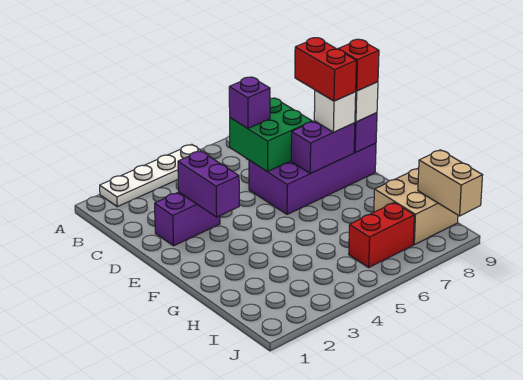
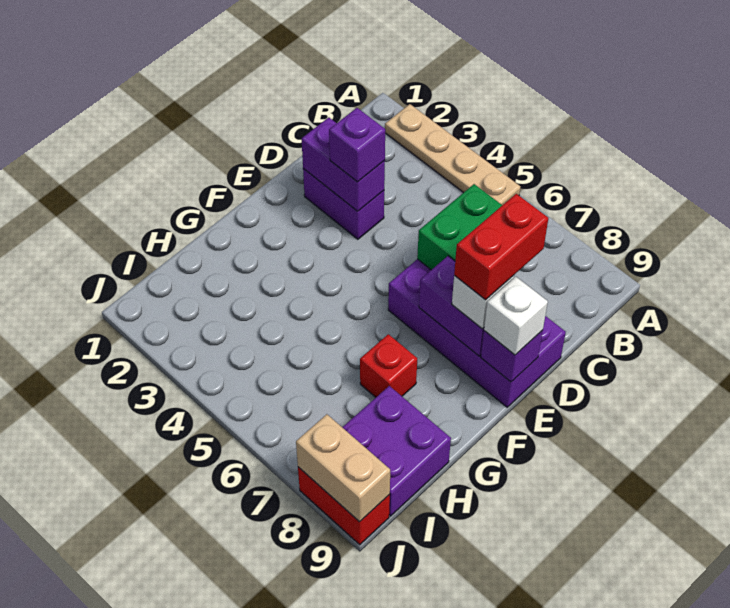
white plate A2:A5 level 1 -> tan plate A2:A5 level 1
purple brick C6 level 3 -> purple brick D3 level 3
purple brick D3:E3 level 2 -> purple brick D2:D3 level 2
red brick E9 level 4 -> red brick G7 level 1
tan brick H8:I9 level 1 -> purple brick H8:I9 level 1
red brick I6:I7 level 1 -> red brick J8:J9 level 1
tan brick I9:J9 level 2 -> tan brick J8:J9 level 2

